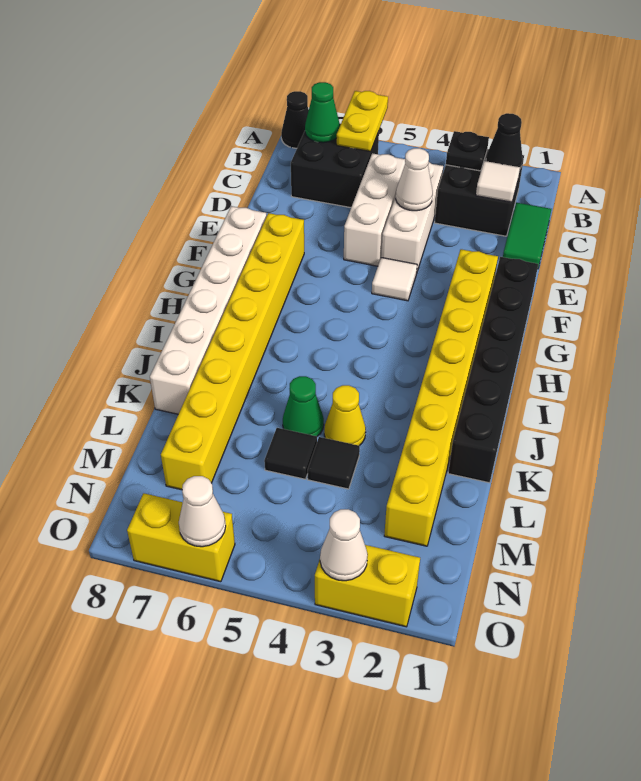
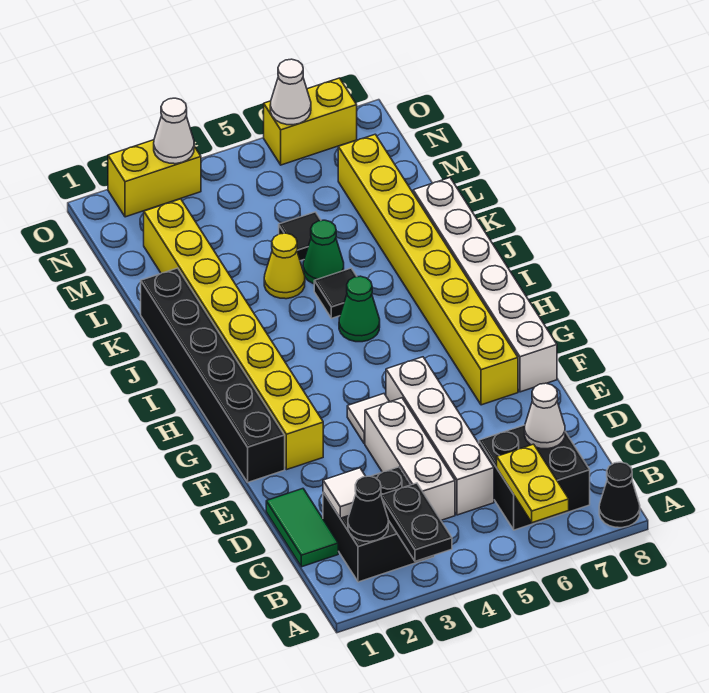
black plate B3 level 2 -> black plate A3:B3 level 2
green cone B7 level 2 -> green cone I5 level 1
white brick C5:E5 level 1 -> white brick C5:F5 level 1
white cone D4 level 2 -> white cone C7 level 2
black tile L4 level 1 -> black tile J5 level 1

